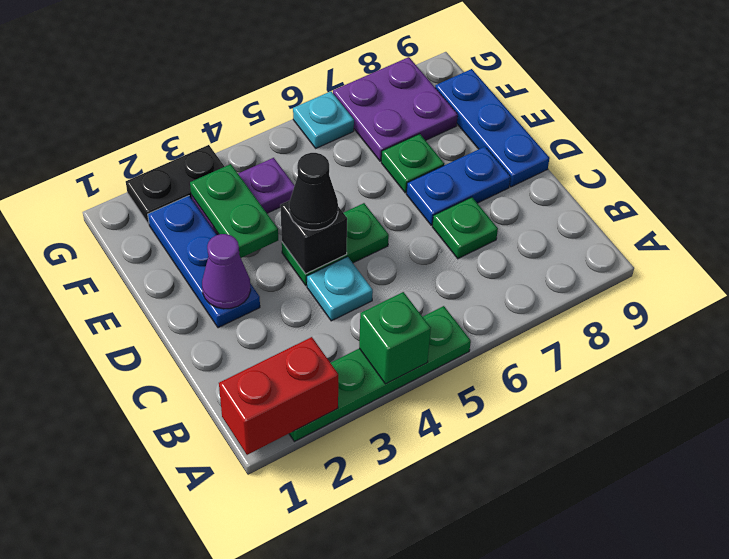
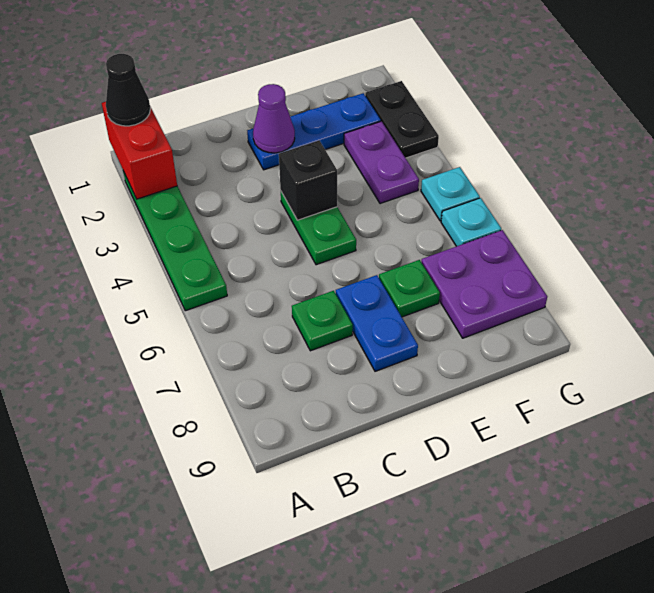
green brick A4 level 2 -> none
cyan plate C4 level 1 -> cyan plate G5 level 1
black cone D4 level 3 -> black cone A1 level 3
blue plate D9:F9 level 1 -> none
green plate E3:F3 level 2 -> none

